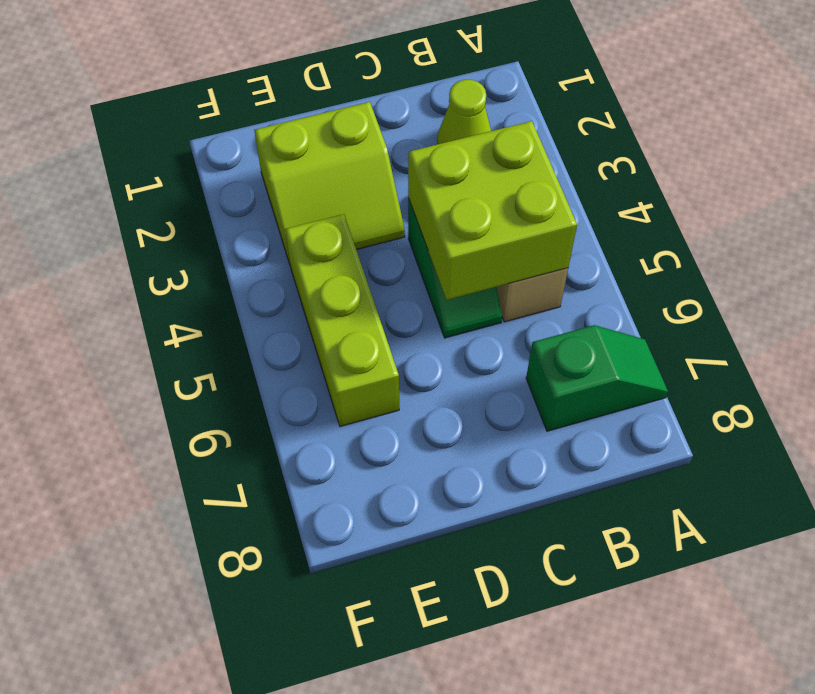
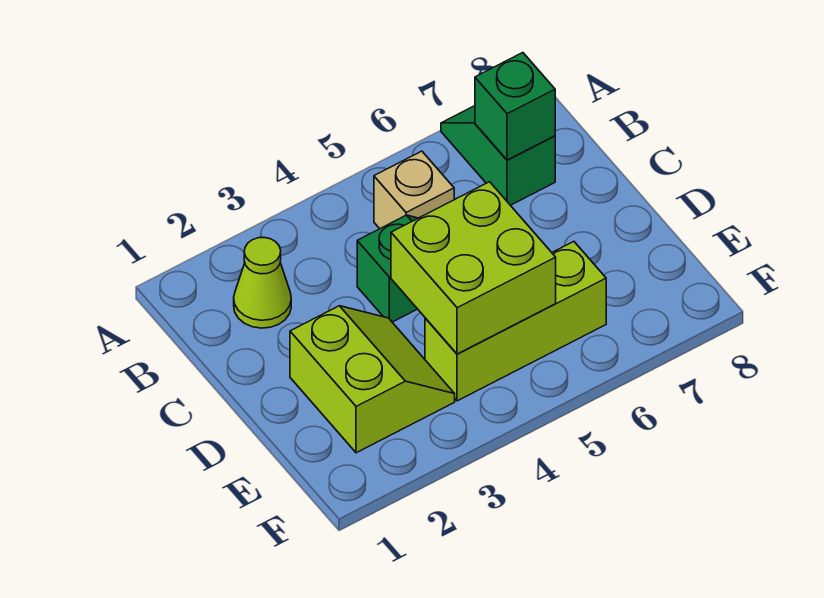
lime brick B4:C5 level 2 -> lime brick D4:E5 level 2
none -> green brick B7 level 2

